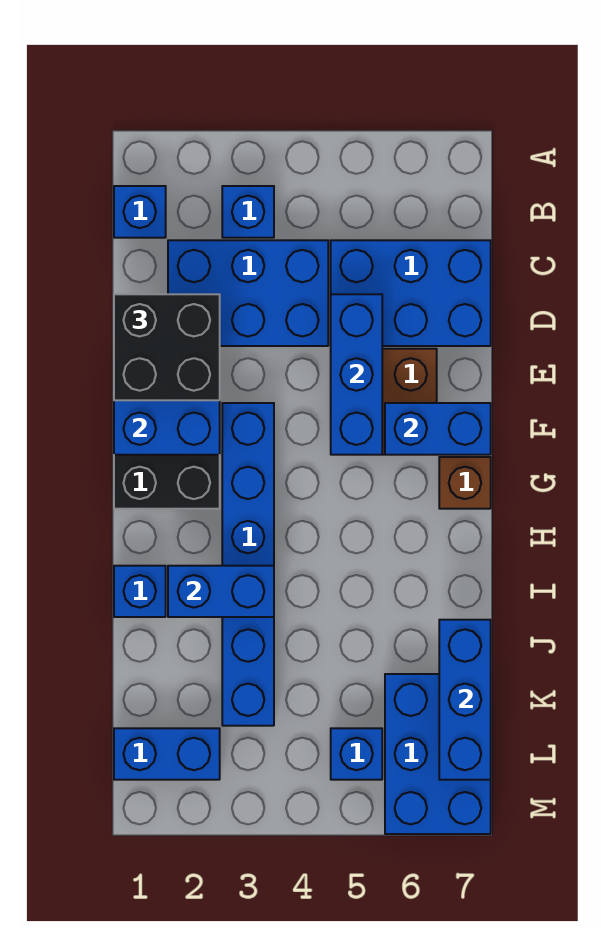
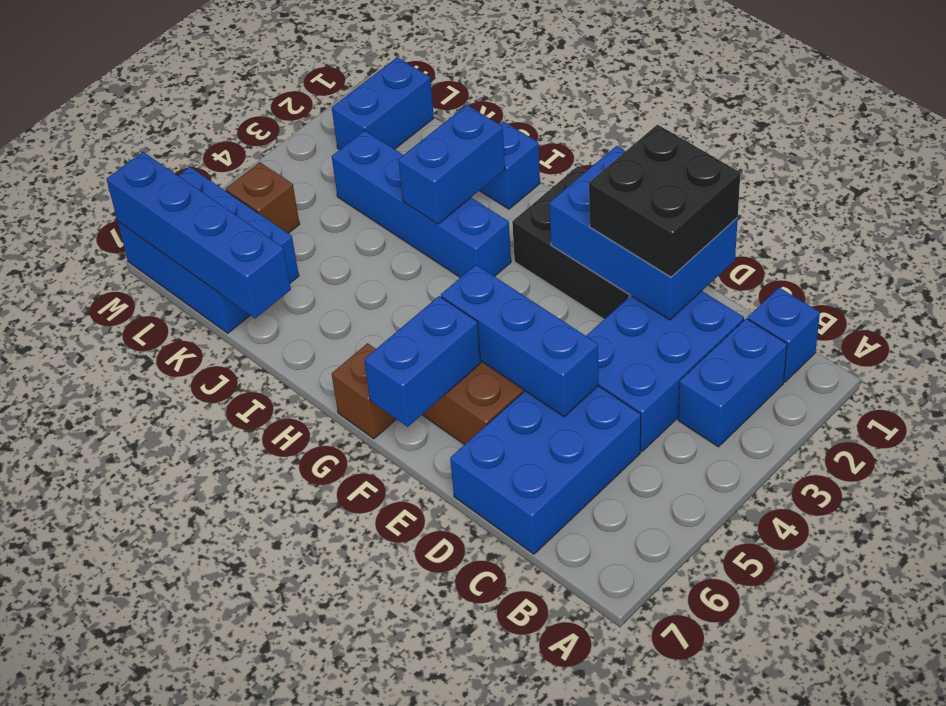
blue brick B3 level 1 -> blue brick B2:B3 level 1
blue brick F3:K3 level 1 -> blue brick H3:K3 level 1
blue brick J7:L7 level 2 -> blue brick J7:M7 level 2
blue brick L5 level 1 -> brown brick L5 level 1

